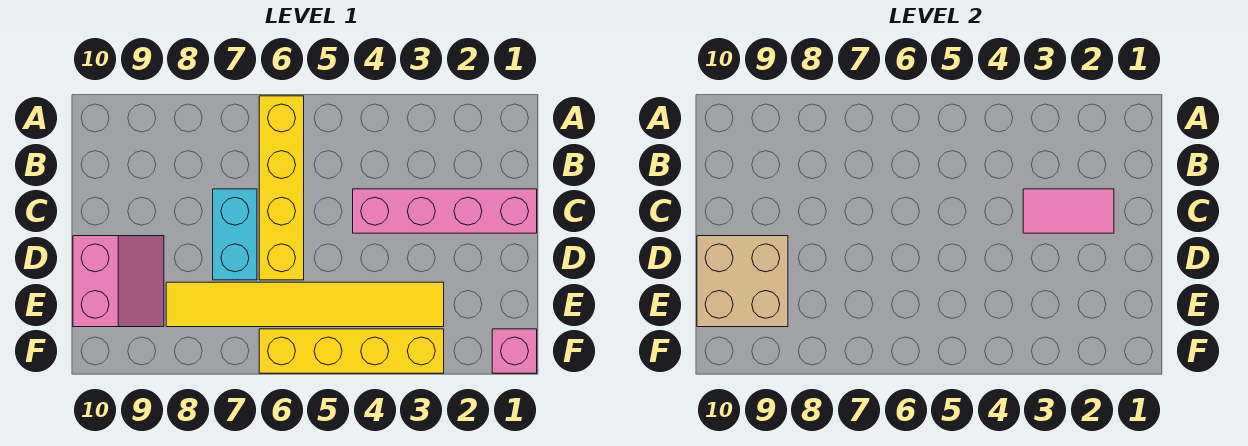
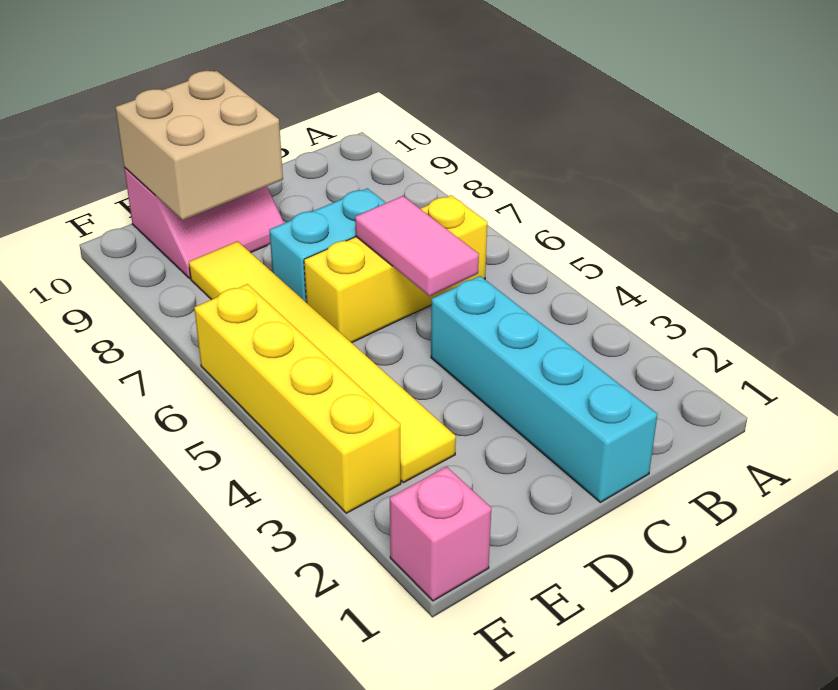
yellow brick A6:D6 level 1 -> yellow brick B6:D6 level 1
pink brick C1:C4 level 1 -> cyan brick C1:C4 level 1
pink tile C2:C3 level 2 -> pink tile C5:C6 level 2

